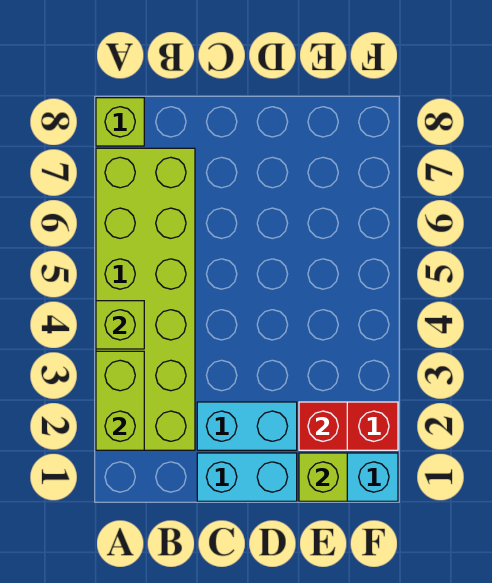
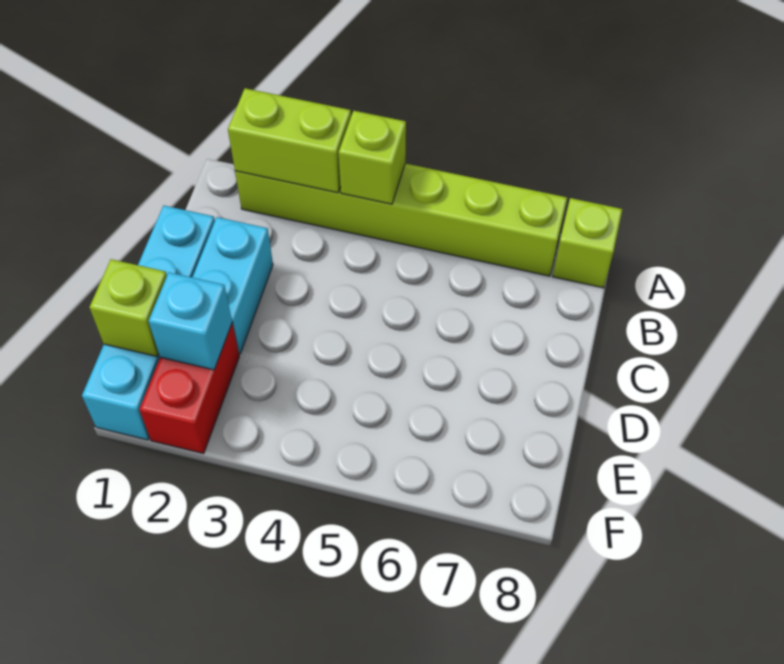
lime brick A2:B7 level 1 -> lime brick A2:A7 level 1
red brick E2 level 2 -> cyan brick E2 level 2

